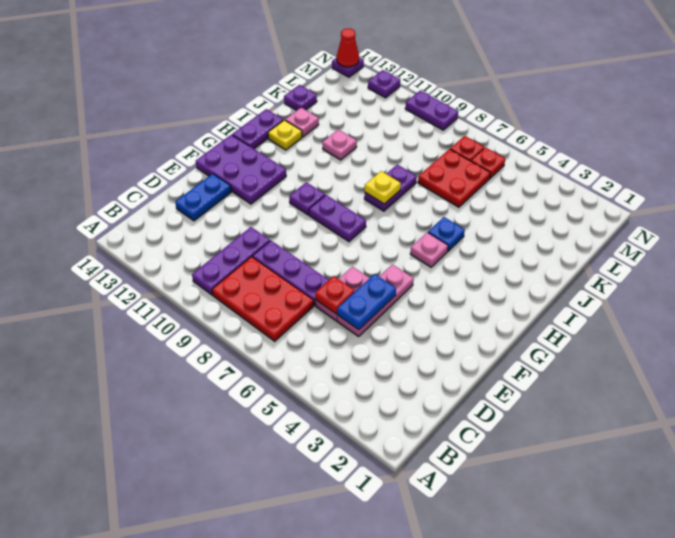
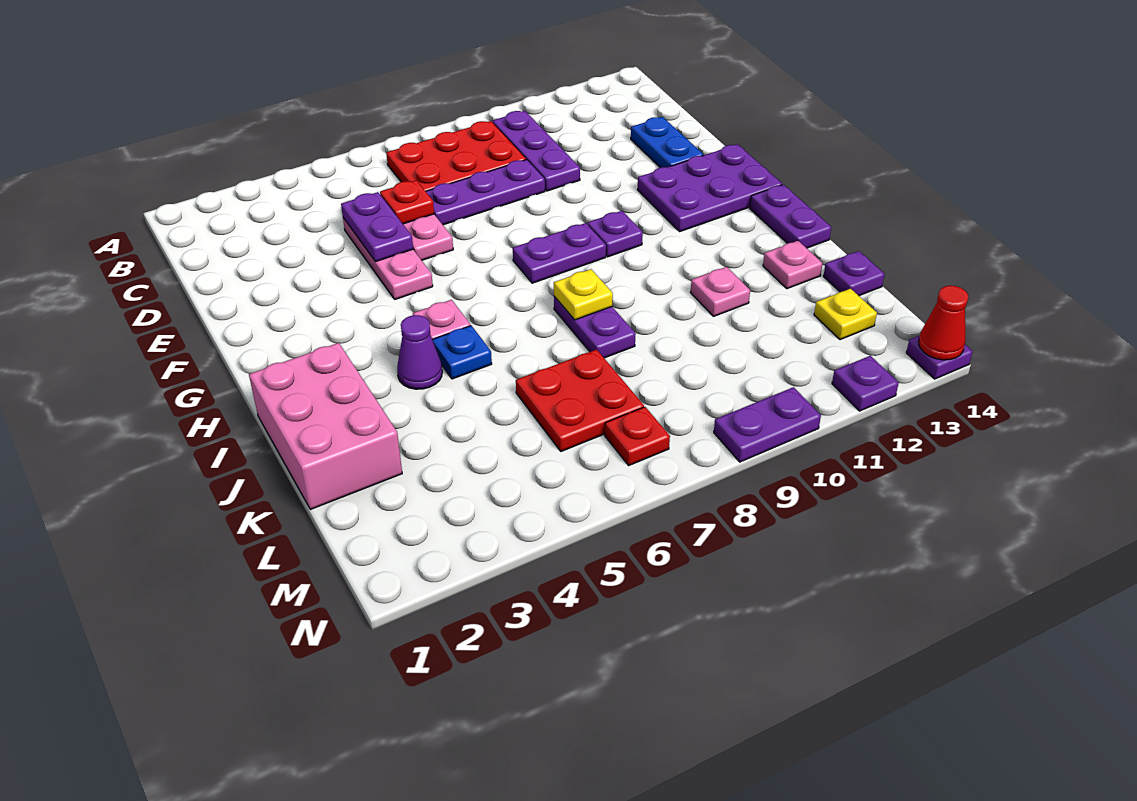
blue plate D5:E5 level 2 -> purple plate D5:E5 level 2
none -> pink brick I1:K2 level 1
none -> purple cone I4 level 1
yellow plate I13 level 1 -> yellow plate L13 level 1
red plate M6 level 1 -> none

